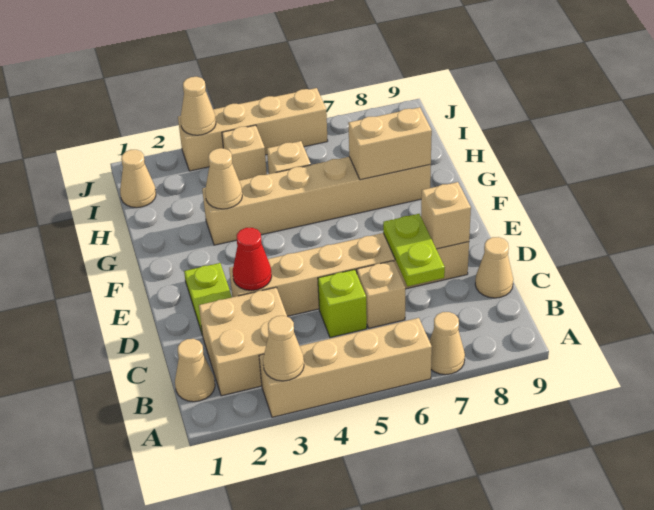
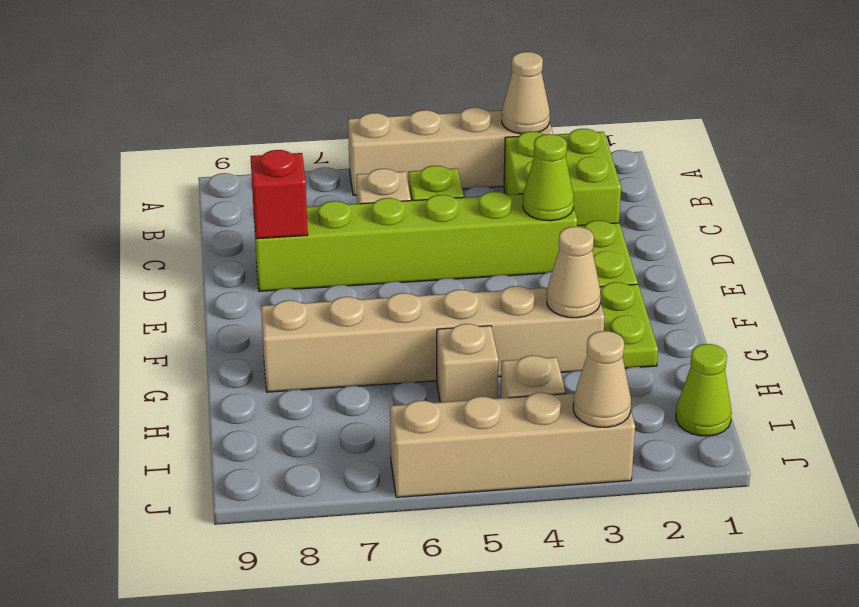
tan cone A7 level 1 -> none
tan cone B1 level 1 -> none
tan brick B2:C3 level 1 -> lime brick B2:C3 level 1
lime plate C7:D7 level 2 -> lime plate F2:G2 level 1
tan cone C9 level 1 -> none
tan brick D3:D8 level 1 -> lime brick D3:D8 level 1
red cone D3 level 2 -> lime cone D3 level 2
tan brick D8 level 2 -> red brick D8 level 2
tan brick G7:G8 level 2 -> none
tan cone I1 level 1 -> lime cone I1 level 1

